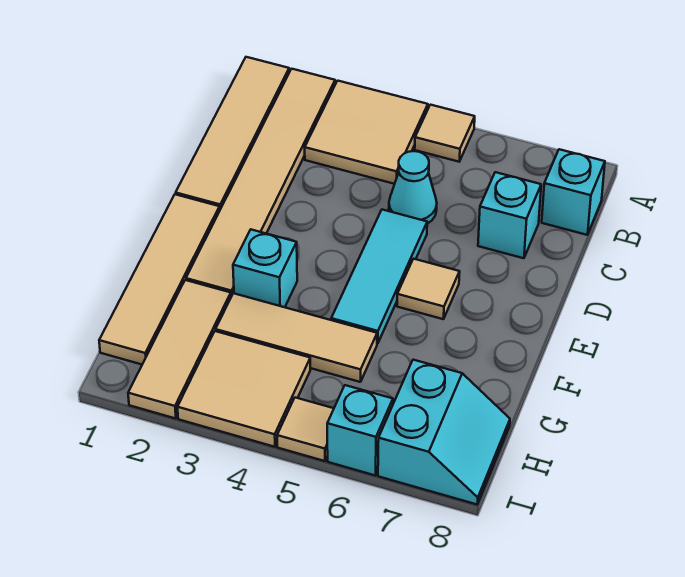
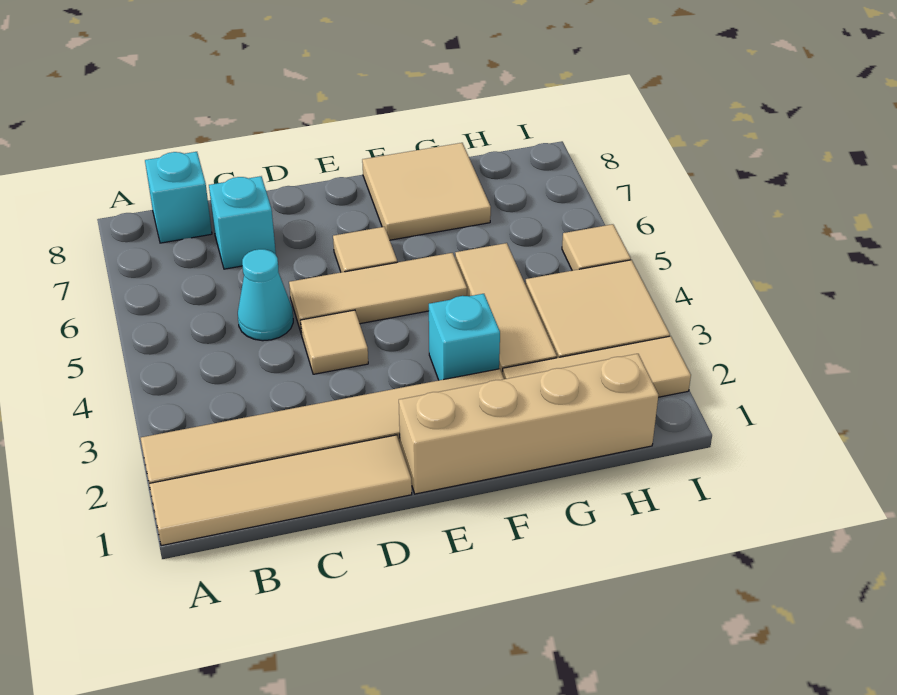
tan tile A3:B4 level 1 -> tan tile F7:G8 level 1
tan tile A5 level 1 -> tan tile D4 level 1
cyan tile D5:F5 level 1 -> tan tile D5:F5 level 1
tan tile E1:H1 level 1 -> tan brick E1:H1 level 1
cyan slope H7:I8 level 1 top 7 -> none
cyan brick I6 level 1 -> none

